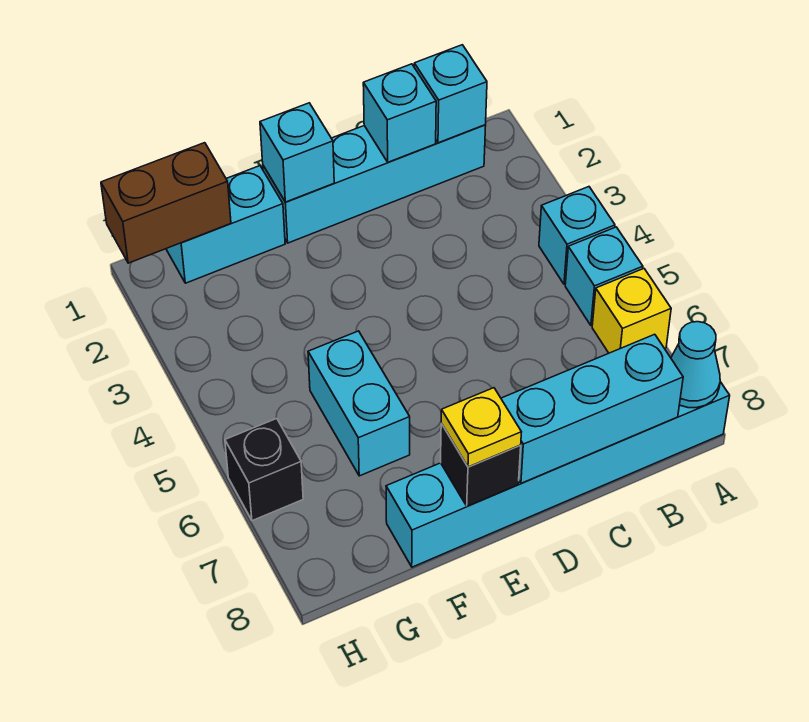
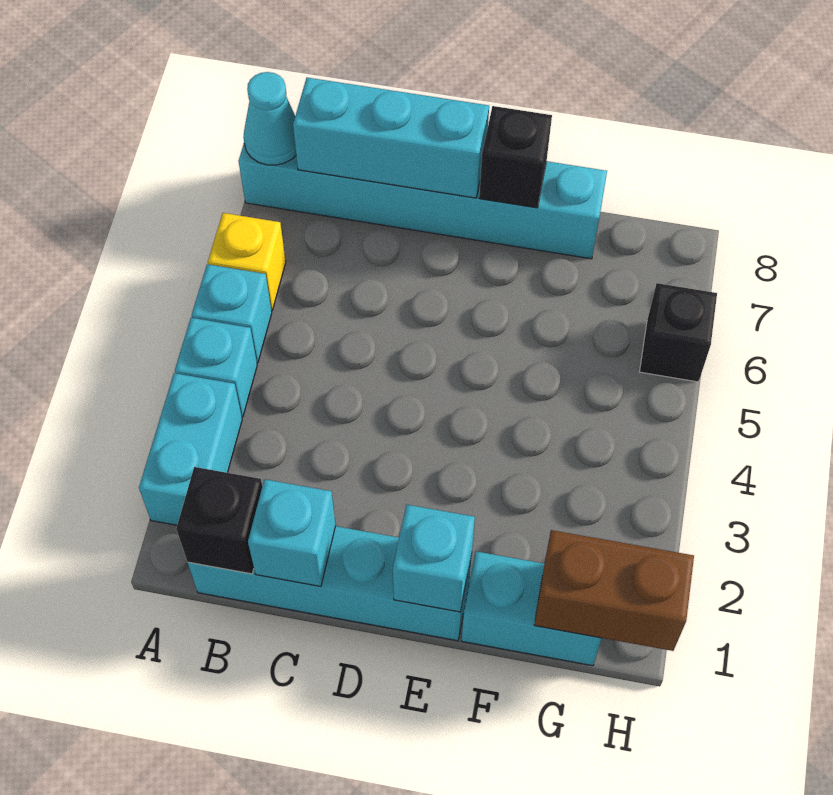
cyan brick B1 level 2 -> black brick B1 level 2
yellow plate E8 level 3 -> none
cyan brick F5:F6 level 1 -> cyan brick A2:A3 level 1

